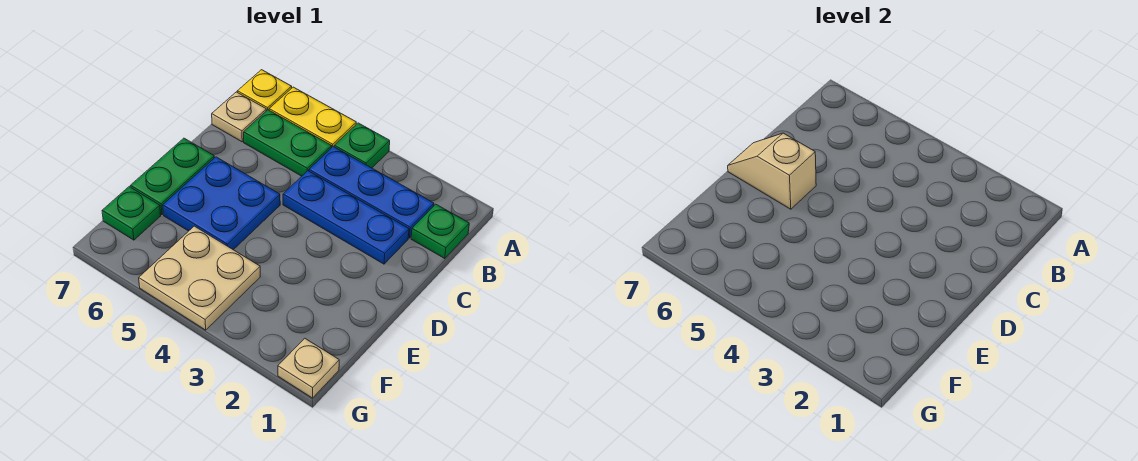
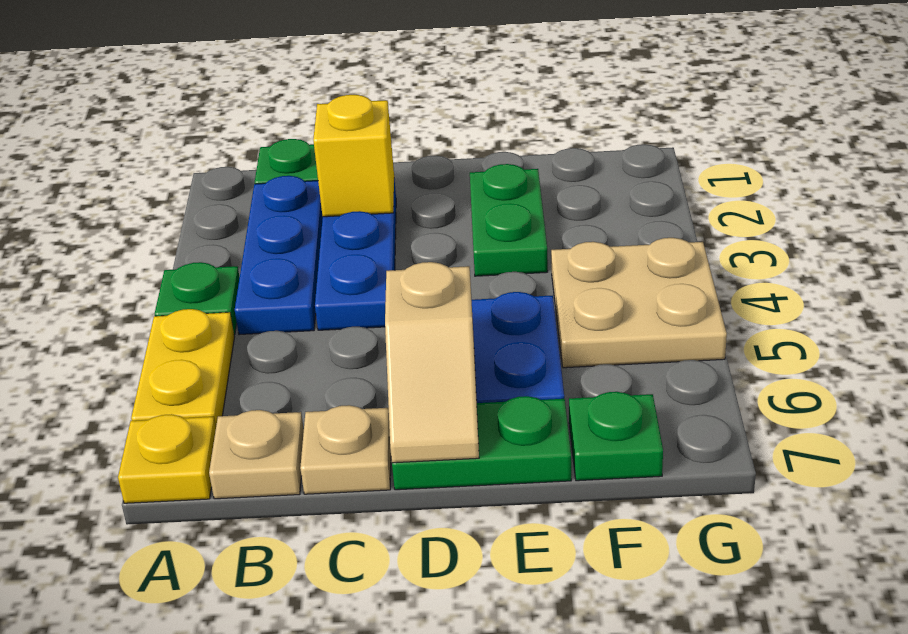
green plate B5:B6 level 1 -> green plate E2:E3 level 1
none -> yellow brick C2 level 2
tan plate G1 level 1 -> tan plate C7 level 1

